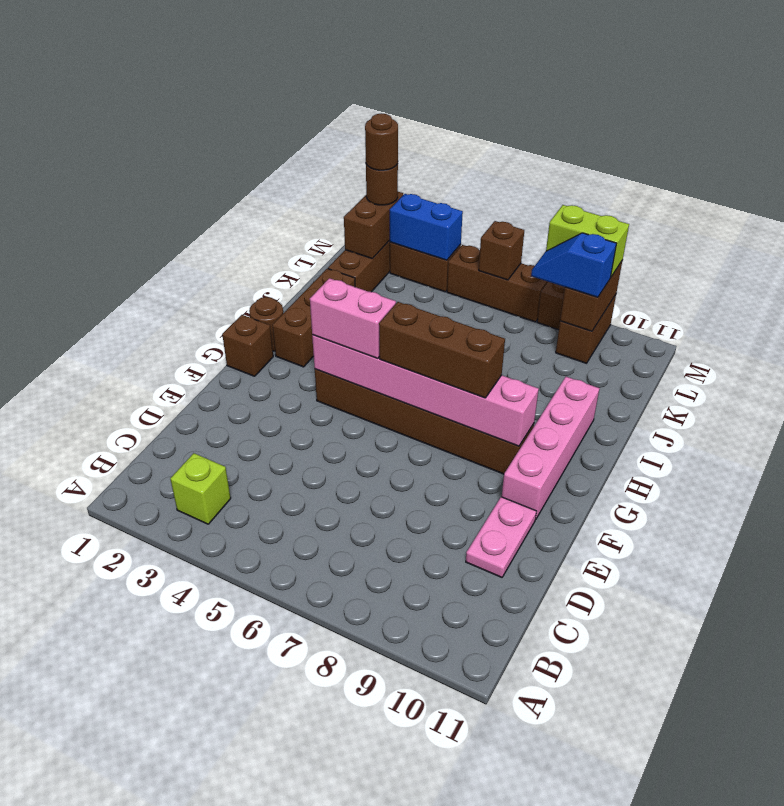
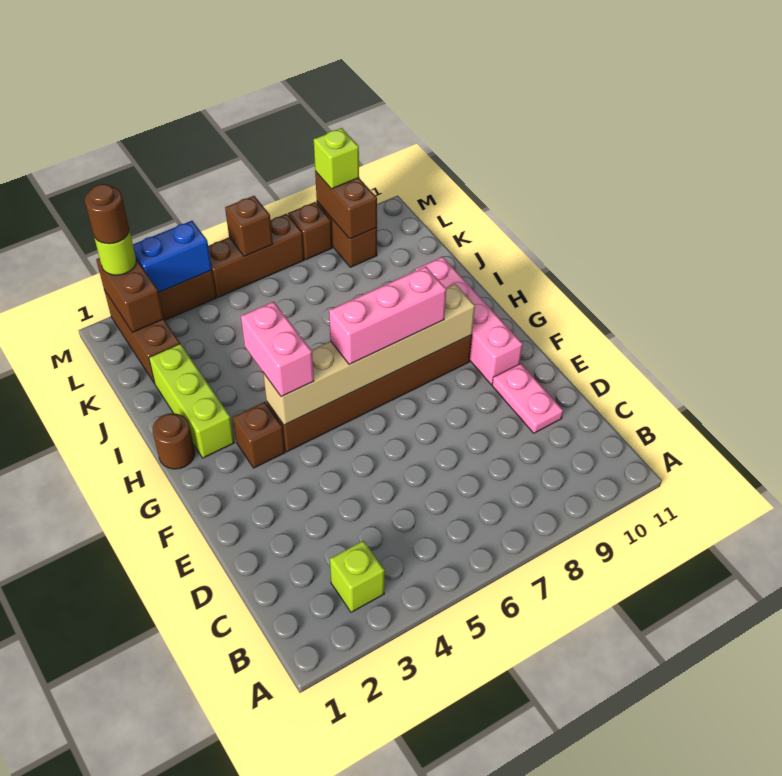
brown brick G1 level 1 -> brown brick G3 level 1
pink brick G4:G9 level 2 -> tan brick G4:G9 level 2
pink brick G4:G5 level 3 -> pink brick G4:H4 level 3
brown brick G6:G8 level 3 -> pink brick G6:G8 level 3
brown brick H2:J2 level 1 -> lime brick H2:J2 level 1
blue slope L8:L9 level 3 top 9 -> none
brown round brick M2 level 3 -> lime round brick M2 level 3
lime brick M8:M9 level 3 -> lime brick M9 level 3

